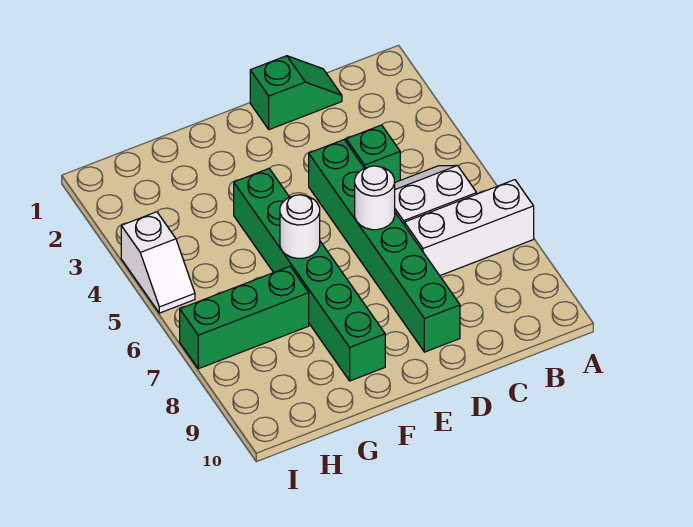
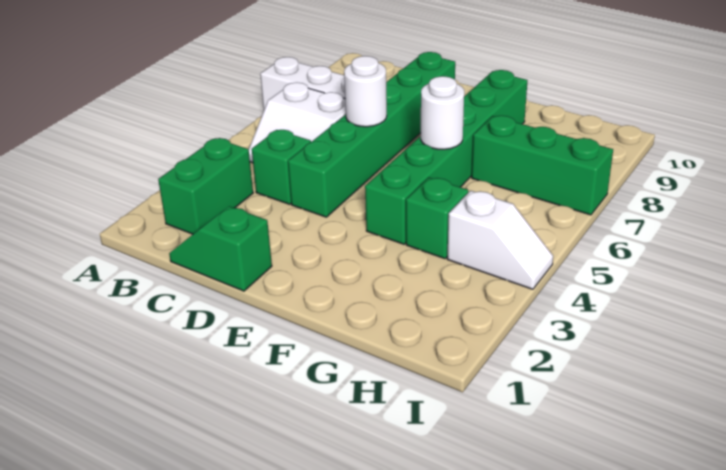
none -> green brick B2:B3 level 1
none -> green brick G4 level 1
white slope I4:I5 level 1 top 4 -> white slope H4:I4 level 1 top H

